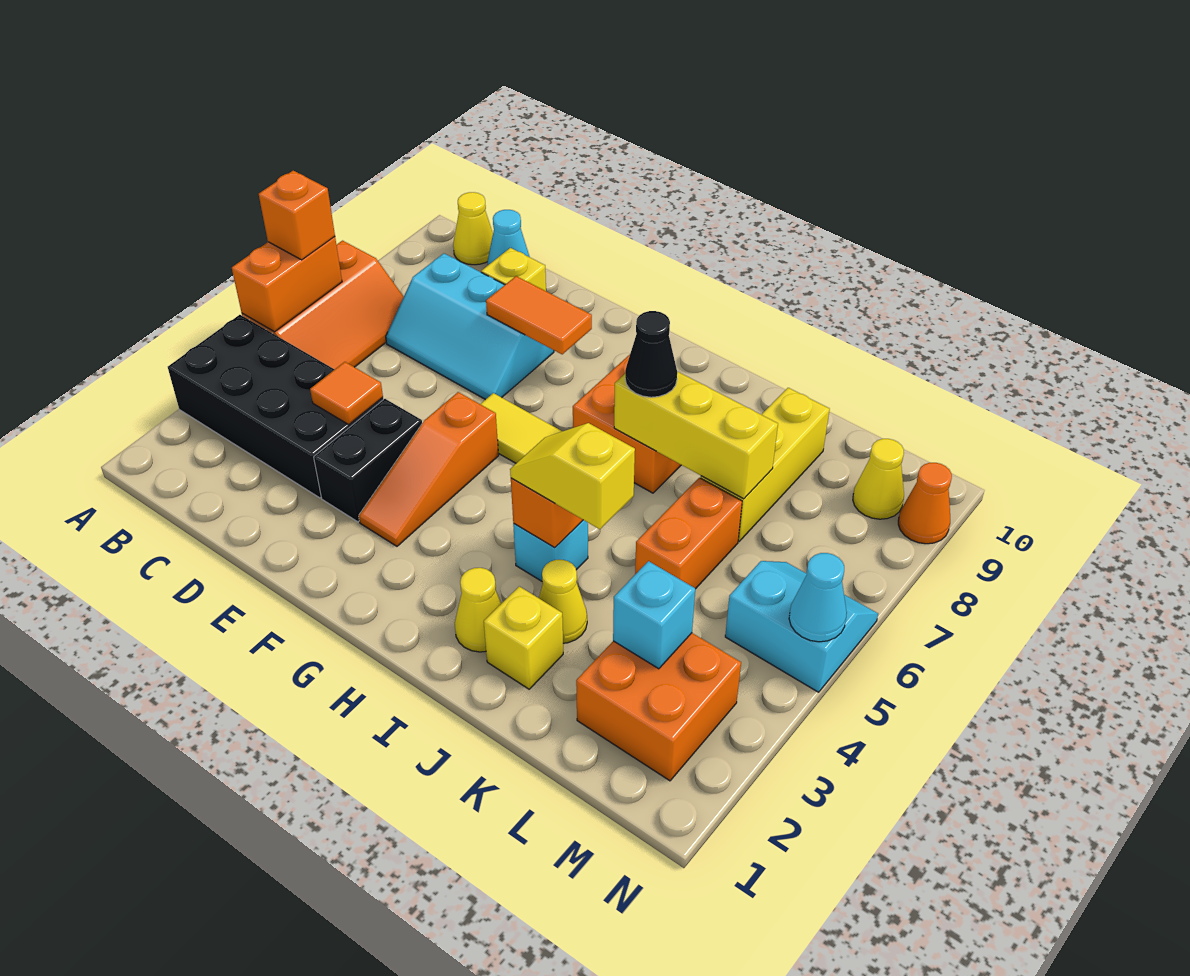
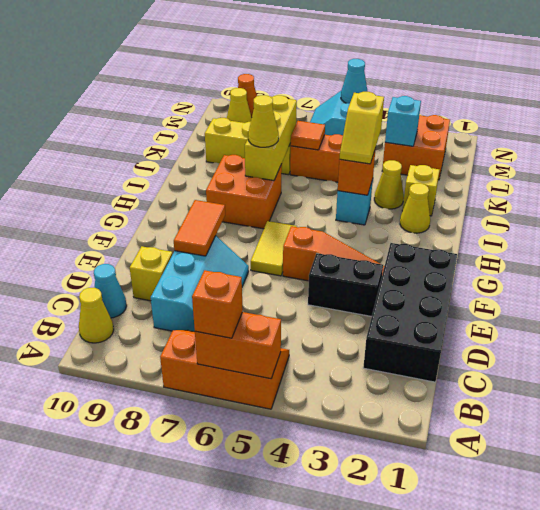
black brick A3:D4 level 1 -> black brick C1:F2 level 1
orange tile D4 level 2 -> orange tile K6 level 2
black cone I7 level 3 -> yellow cone I7 level 3

